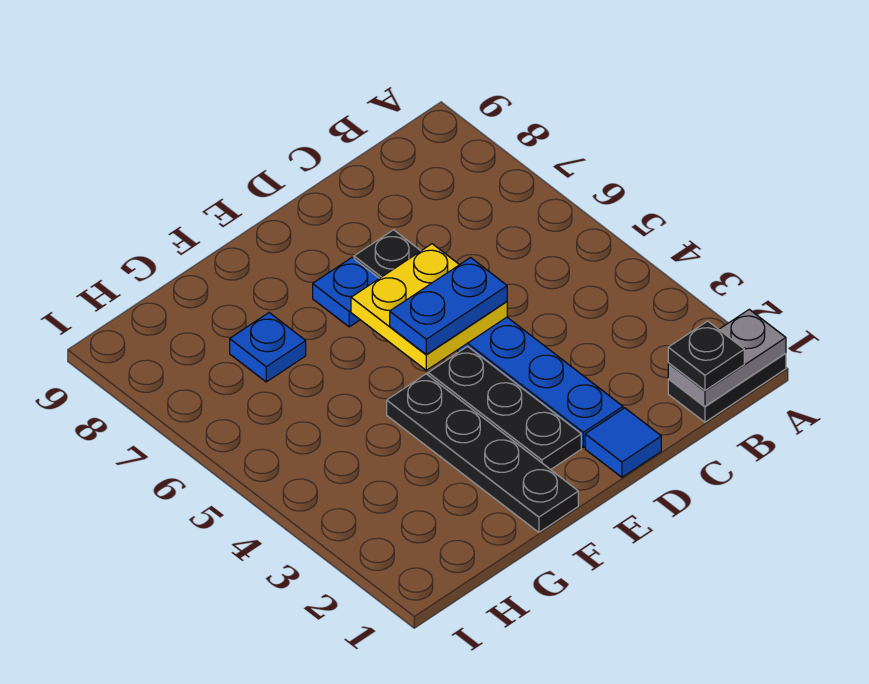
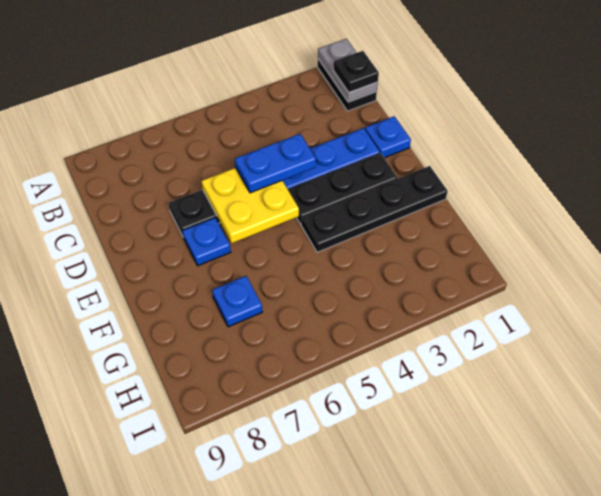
blue tile D1 level 1 -> blue plate D1 level 1
blue plate D5:E5 level 3 -> blue plate D4:D5 level 3

